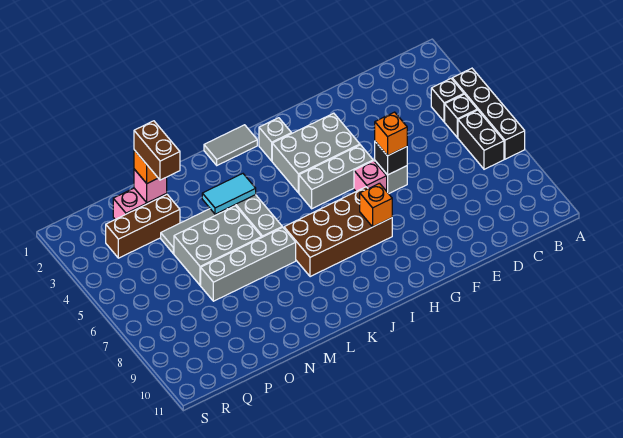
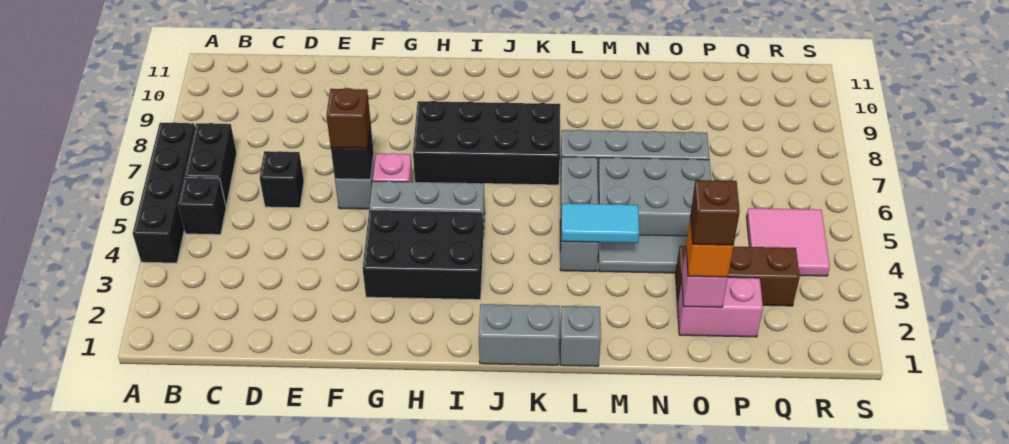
black brick B4 level 1 -> black brick D6 level 1
orange brick F6 level 3 -> brown brick F6 level 3
grey brick G3:I4 level 1 -> black brick G3:I4 level 1
brown brick H7:K8 level 1 -> black brick H7:K8 level 1
orange brick H8 level 2 -> none
grey brick I2 level 1 -> grey brick L1 level 1
grey tile J1:K1 level 1 -> grey brick J1:K1 level 1
brown brick O2:O3 level 4 -> brown brick O2 level 4
none -> pink tile Q4:R5 level 1

